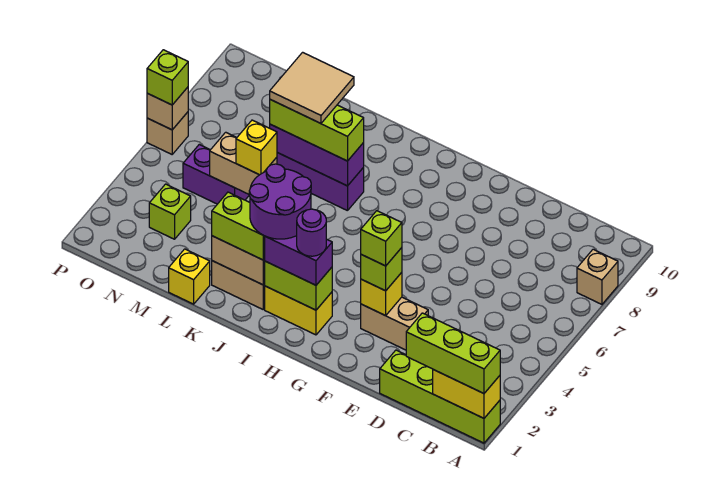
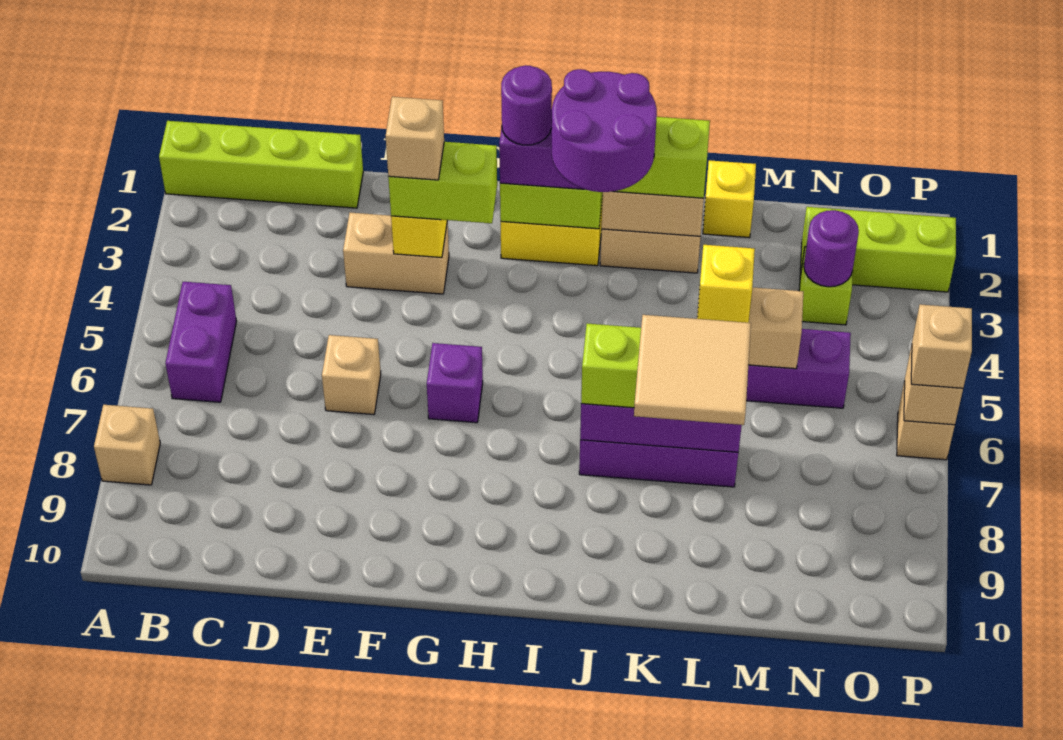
yellow brick A1:B1 level 2 -> none
lime brick A1:C1 level 3 -> lime brick N2:P2 level 1
none -> purple brick B5:B6 level 1
none -> tan brick E6 level 1
lime brick F3 level 3 -> lime brick F3:G3 level 3
lime brick F3 level 4 -> tan brick F3 level 4
none -> purple brick G6 level 1
none -> purple round brick N3 level 2
lime brick P6 level 3 -> tan brick P6 level 3

